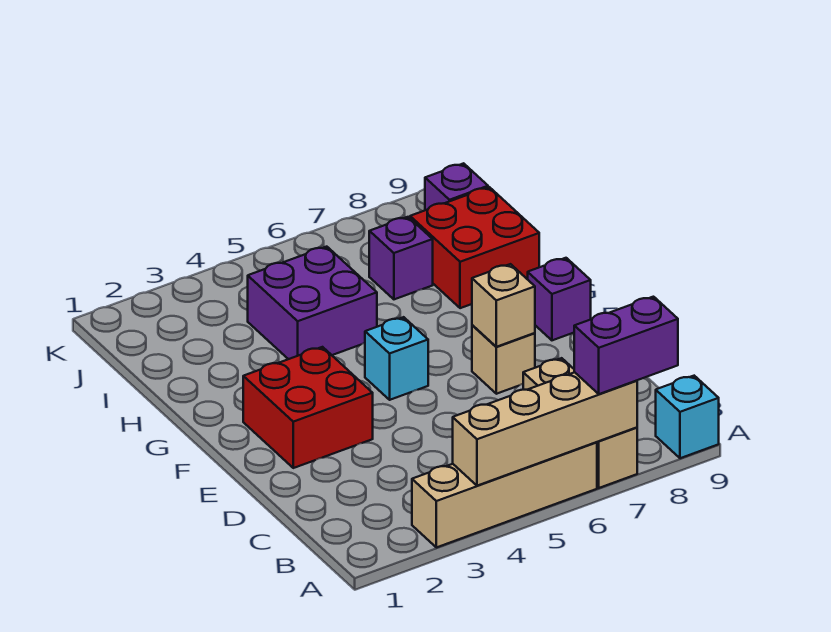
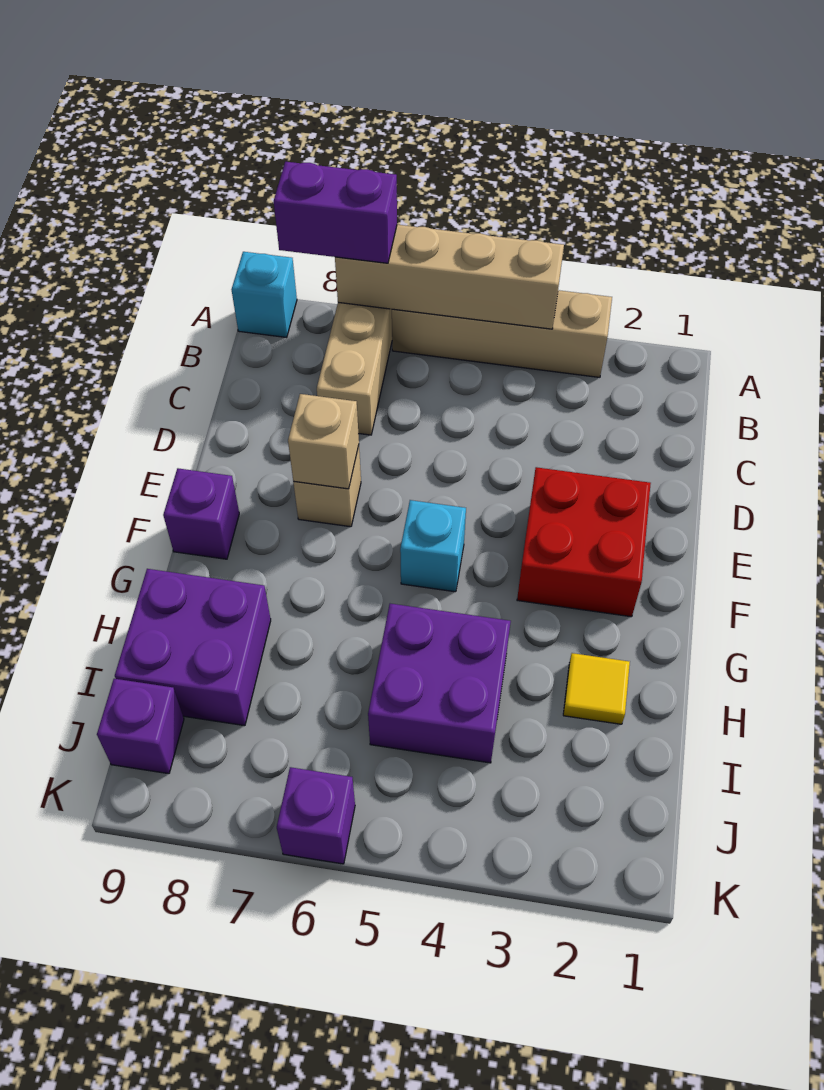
none -> yellow tile H2 level 1
red brick H8:I9 level 1 -> purple brick H8:I9 level 1
purple brick I7 level 1 -> purple brick K6 level 1

